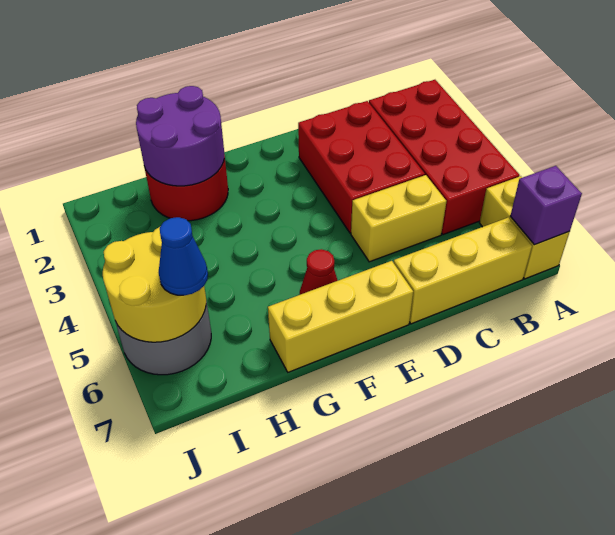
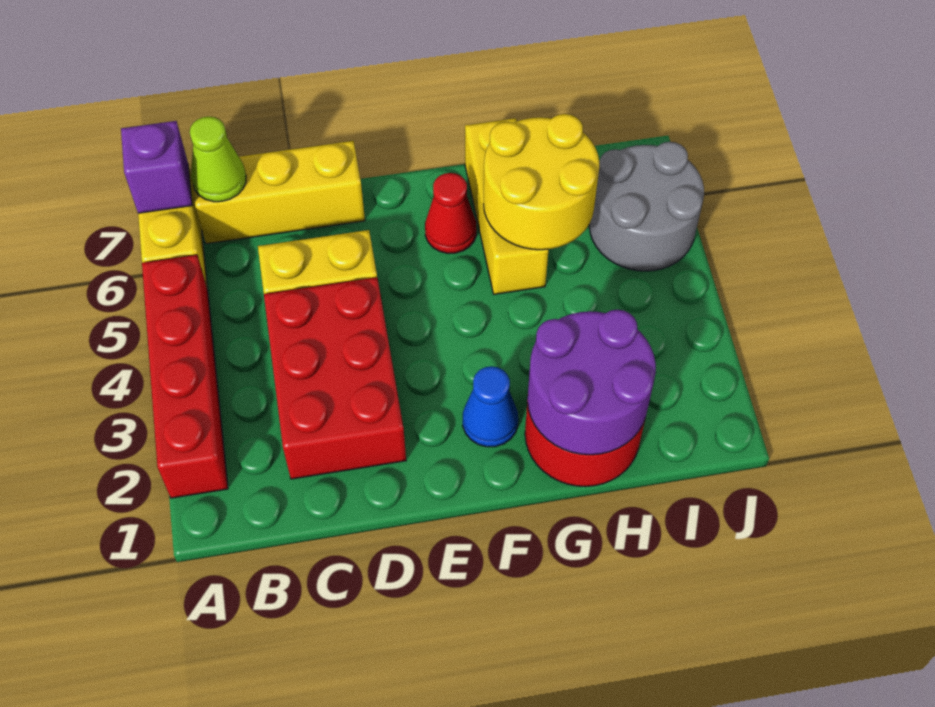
red brick A2:B5 level 1 -> red brick A2:A5 level 1
none -> lime cone B7 level 2
yellow brick E7:G7 level 1 -> yellow brick G5:G7 level 1
yellow round brick I5:J6 level 2 -> yellow round brick G5:H6 level 2
blue cone I6 level 3 -> blue cone F2 level 1

